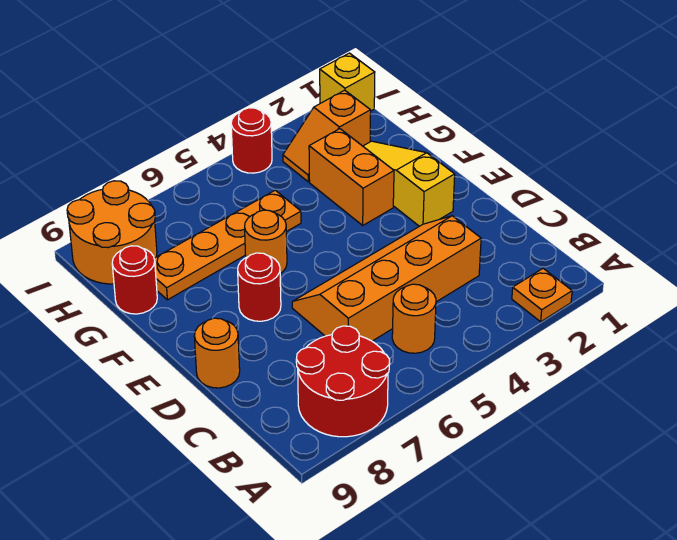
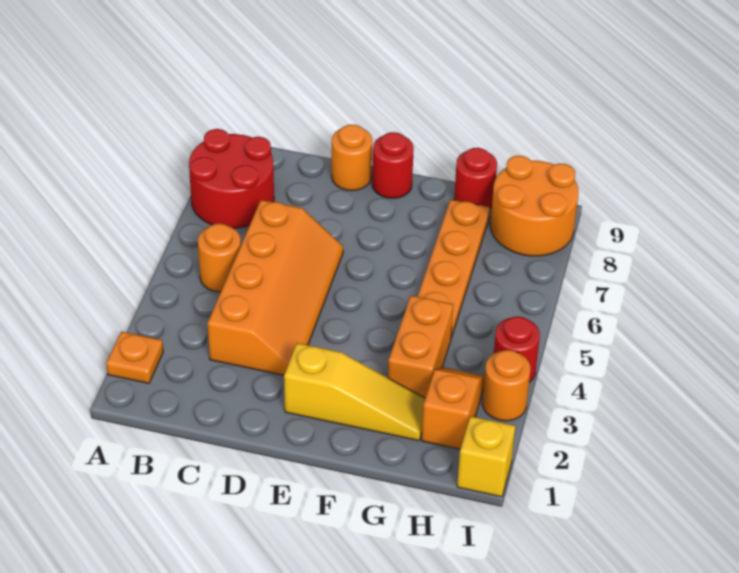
red round brick E7 level 1 -> red round brick E9 level 1
orange brick F3:G3 level 1 -> orange brick G3:G4 level 1
orange round brick F6 level 1 -> orange round brick I3 level 1

